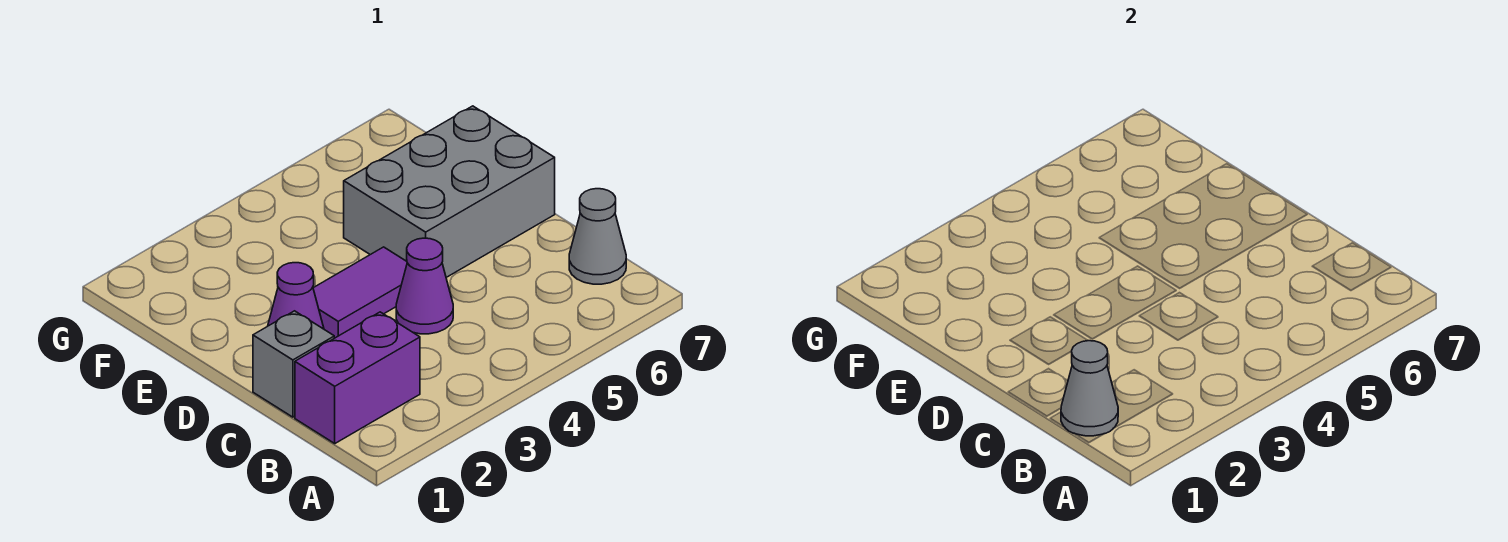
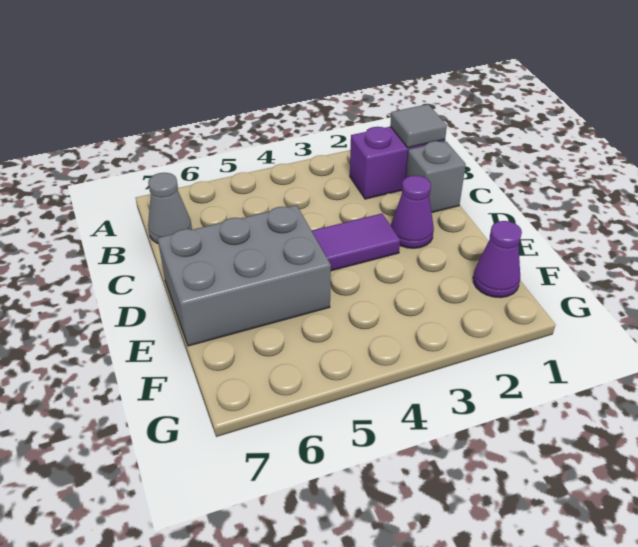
grey cone B1 level 2 -> grey tile B1 level 2
purple cone C4 level 1 -> purple cone F1 level 1

